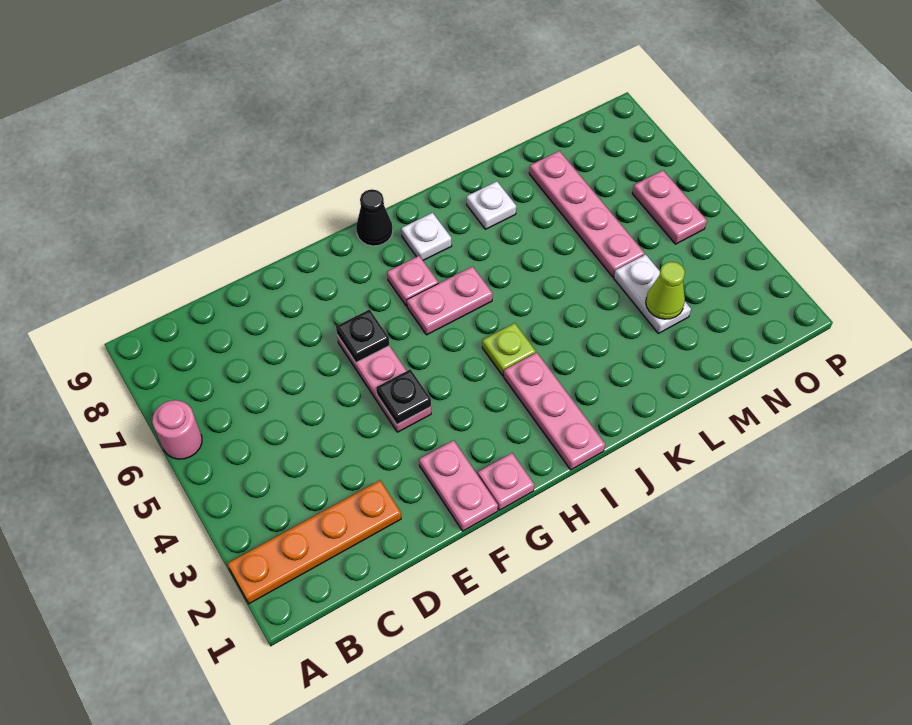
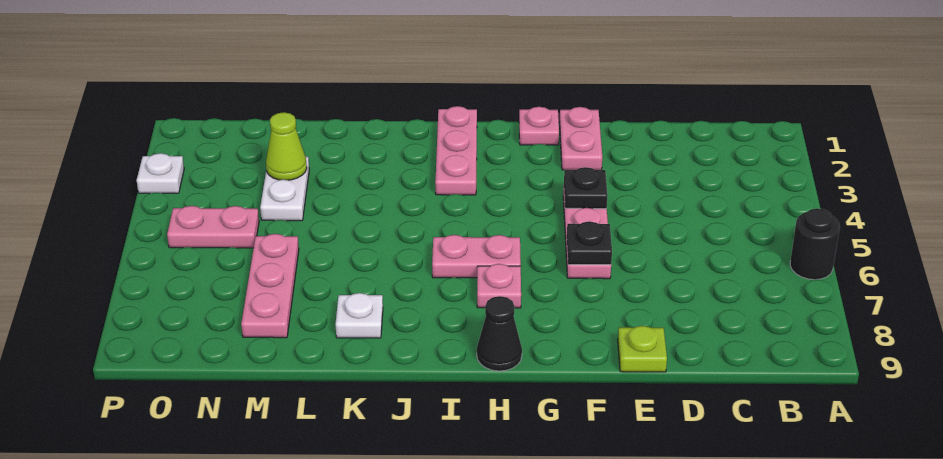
orange plate A2:D2 level 1 -> none
pink round brick A6 level 1 -> black round brick A6 level 1
lime plate I4 level 1 -> lime plate E9 level 1
white plate I8 level 1 -> white plate P3 level 1
pink plate M5:M8 level 1 -> pink plate M6:M8 level 1
pink plate O5:O6 level 1 -> pink plate N5:O5 level 1

